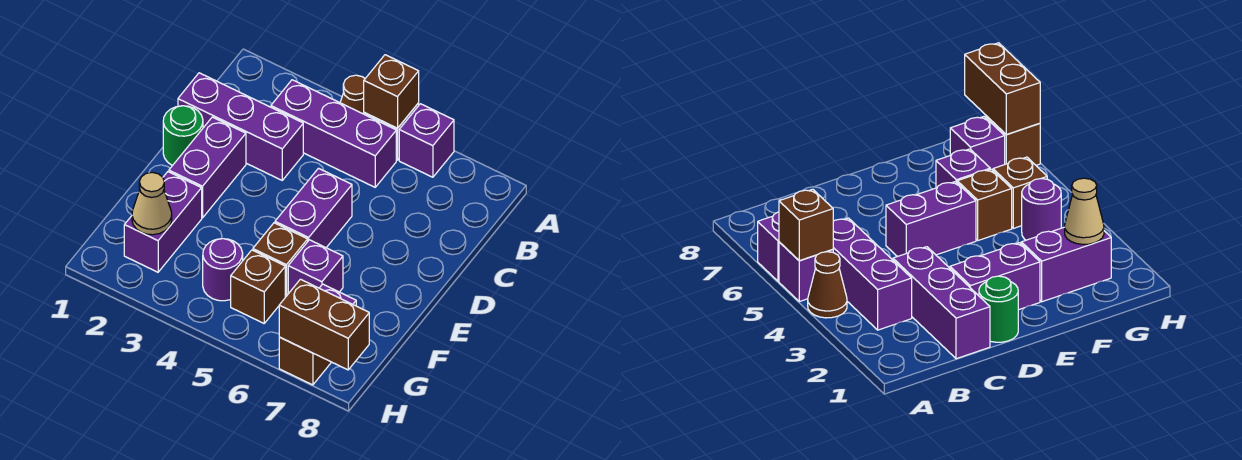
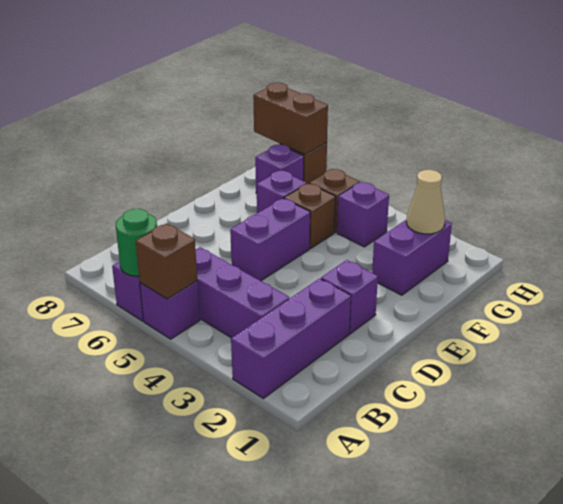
brown cone A4 level 1 -> none
purple brick C1:C3 level 1 -> purple brick A2:C2 level 1
green round brick D1 level 1 -> green round brick A6 level 2
purple brick D2:E2 level 1 -> purple brick D2 level 1
purple round brick G4 level 1 -> purple brick G4 level 1

